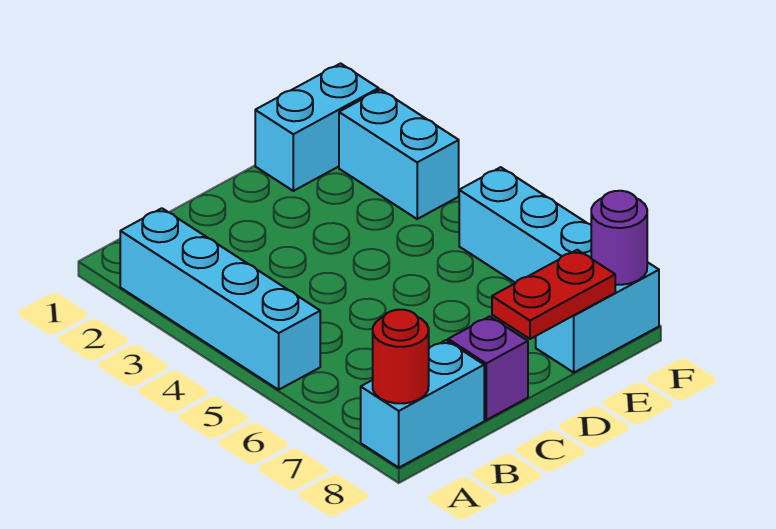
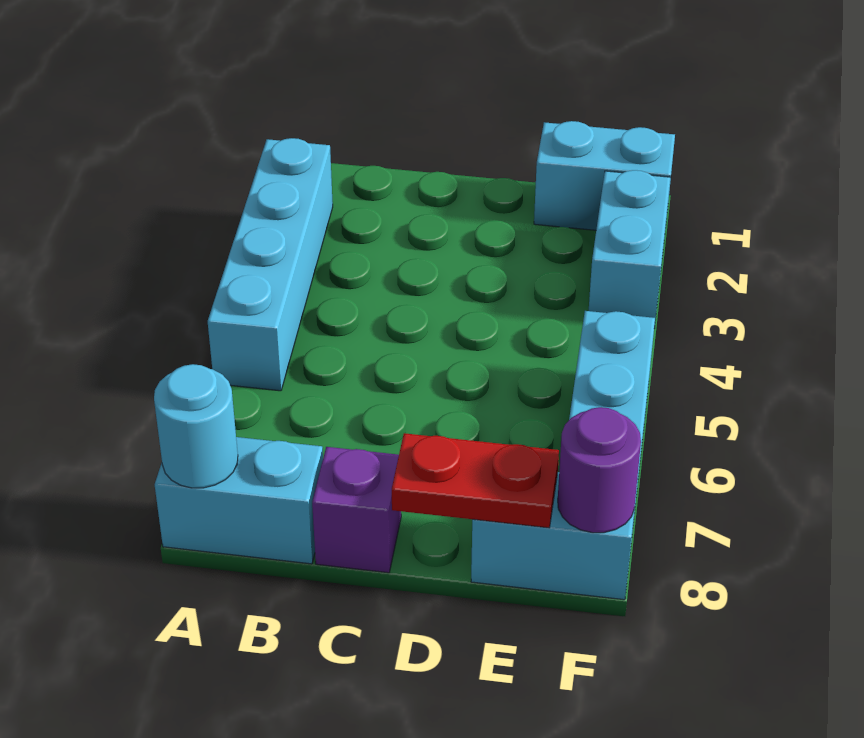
red round brick A8 level 2 -> cyan round brick A8 level 2

